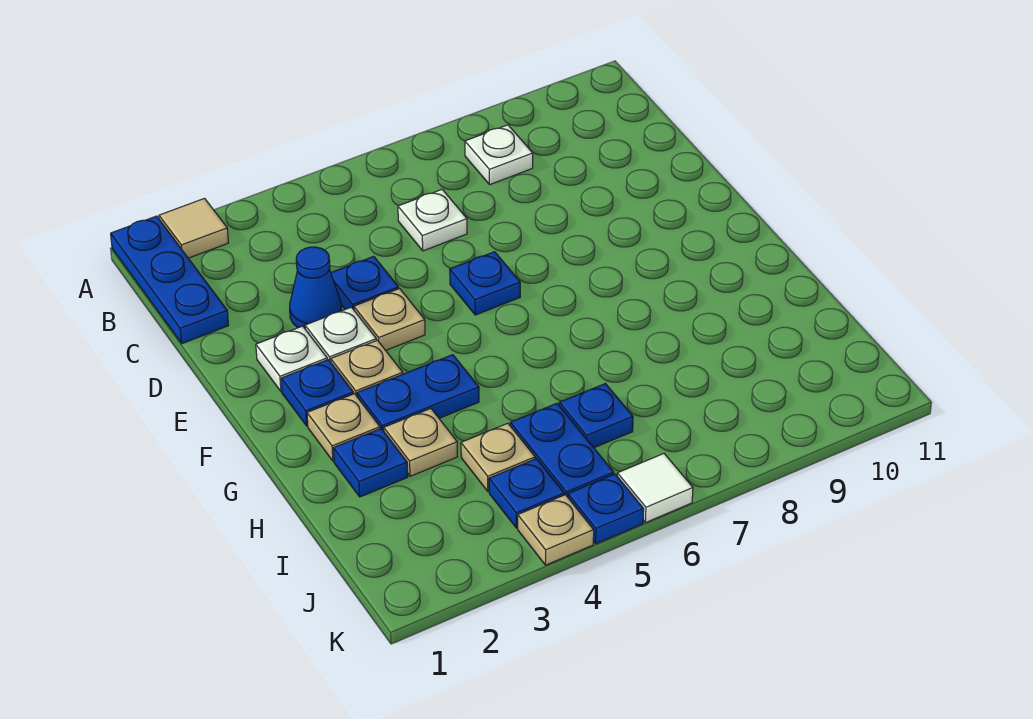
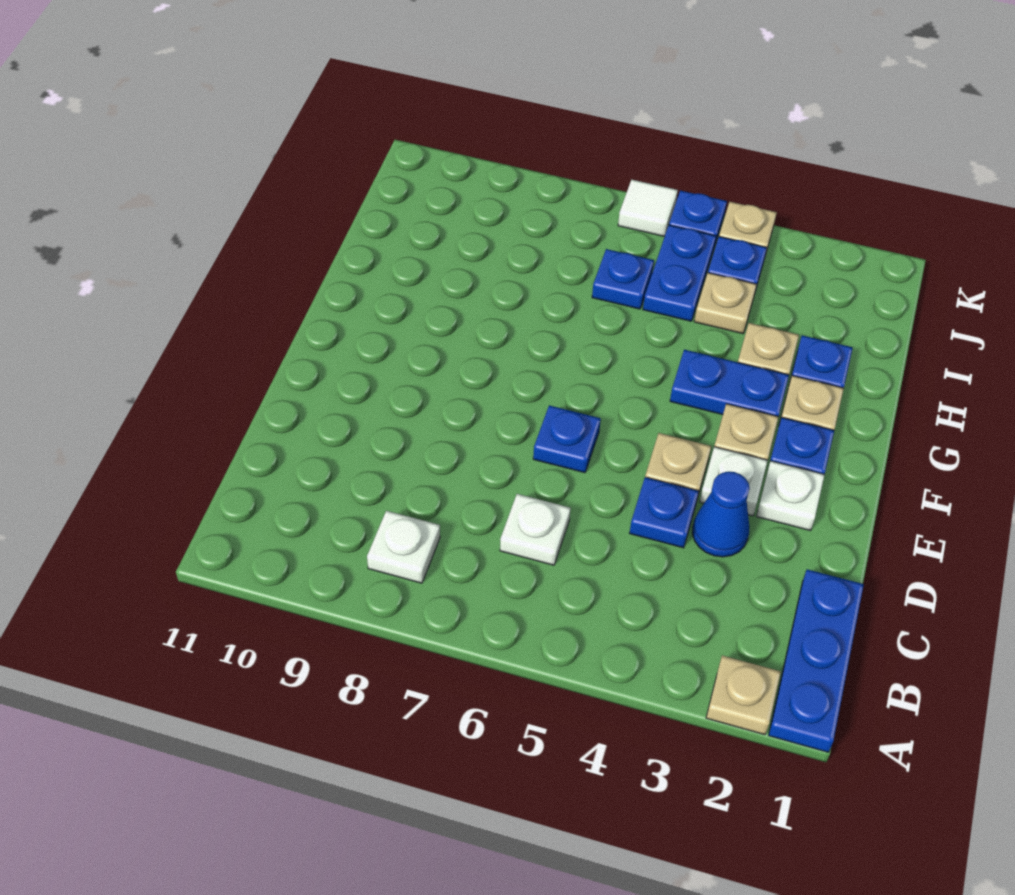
tan tile A2 level 1 -> tan plate A2 level 1

